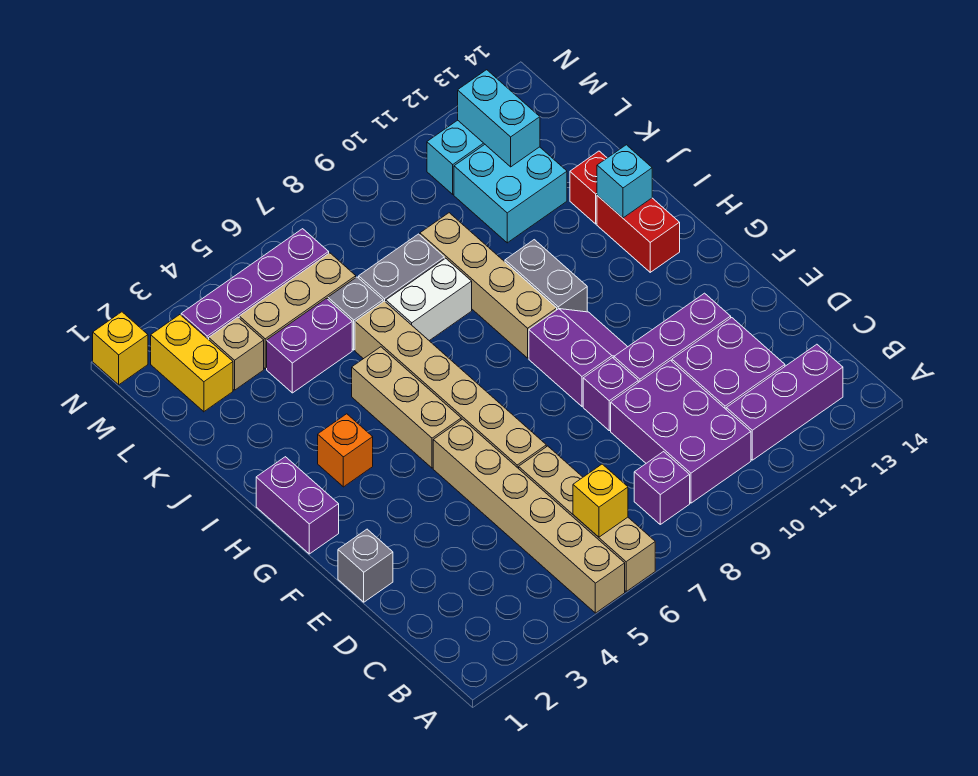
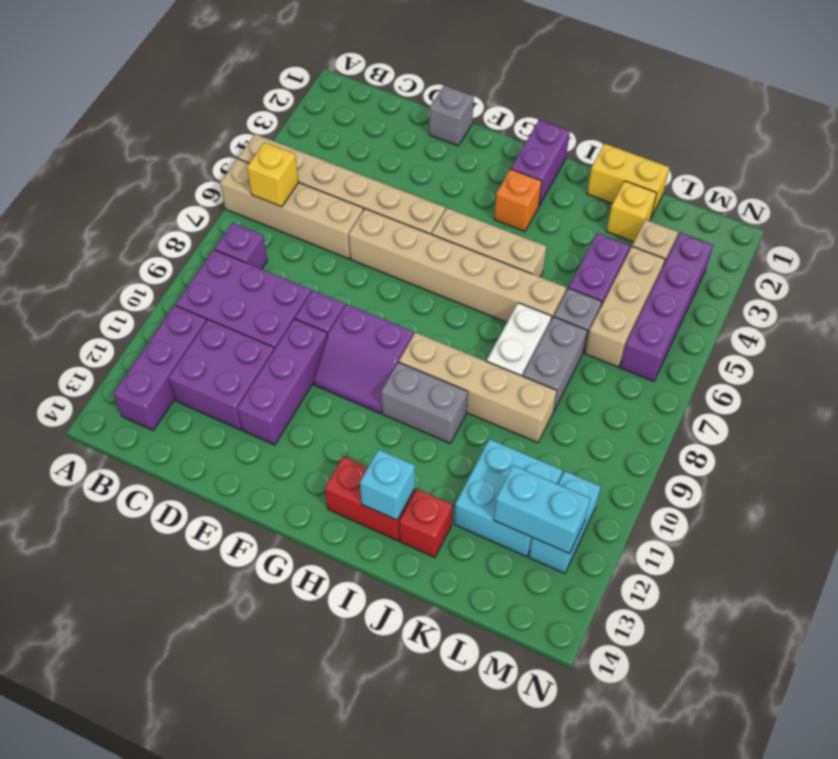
purple brick G1:H1 level 1 -> purple brick H1:H2 level 1
yellow brick L2:M2 level 1 -> yellow brick J1:K1 level 1
yellow brick N1 level 1 -> yellow brick K2 level 1

